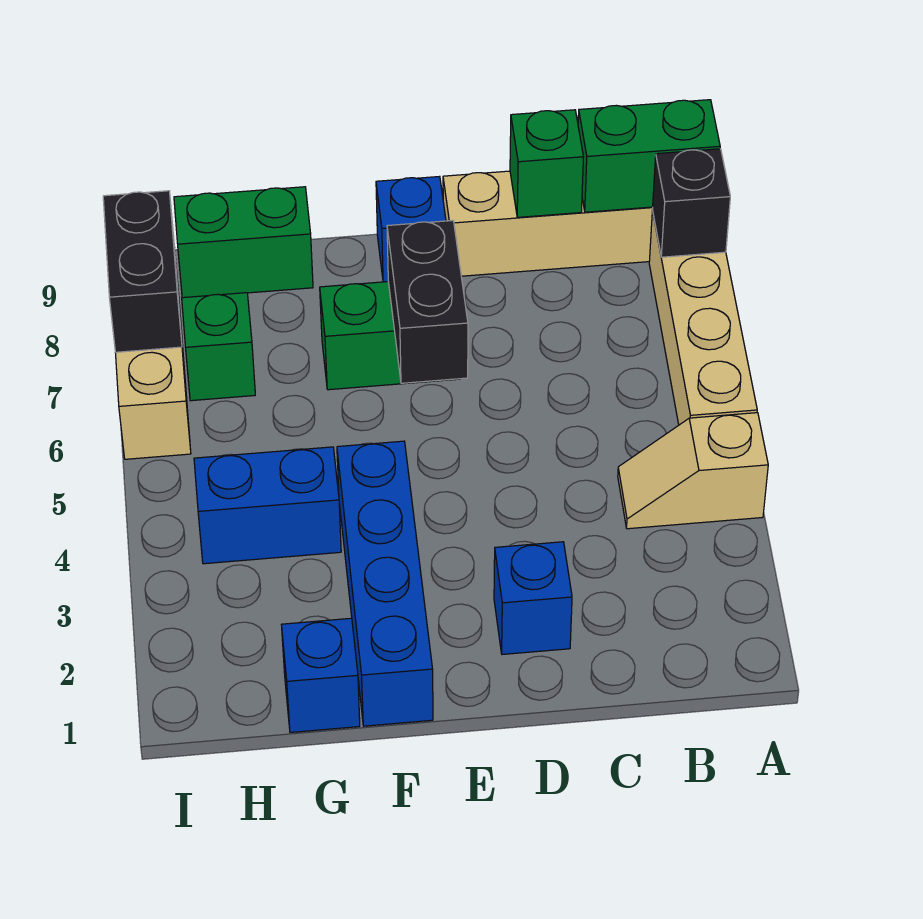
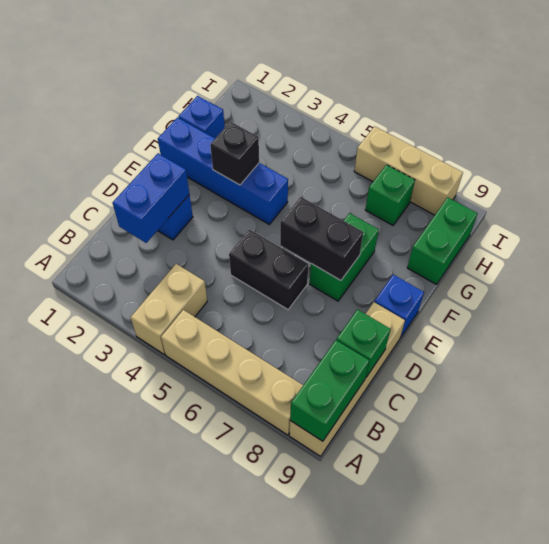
tan slope A4:B4 level 1 top A -> tan brick A4:B4 level 1
black brick A8 level 2 -> black brick F3 level 2
blue brick G4:H4 level 1 -> blue brick C2:D2 level 2
black brick I7:I8 level 2 -> black brick D5:D6 level 1

